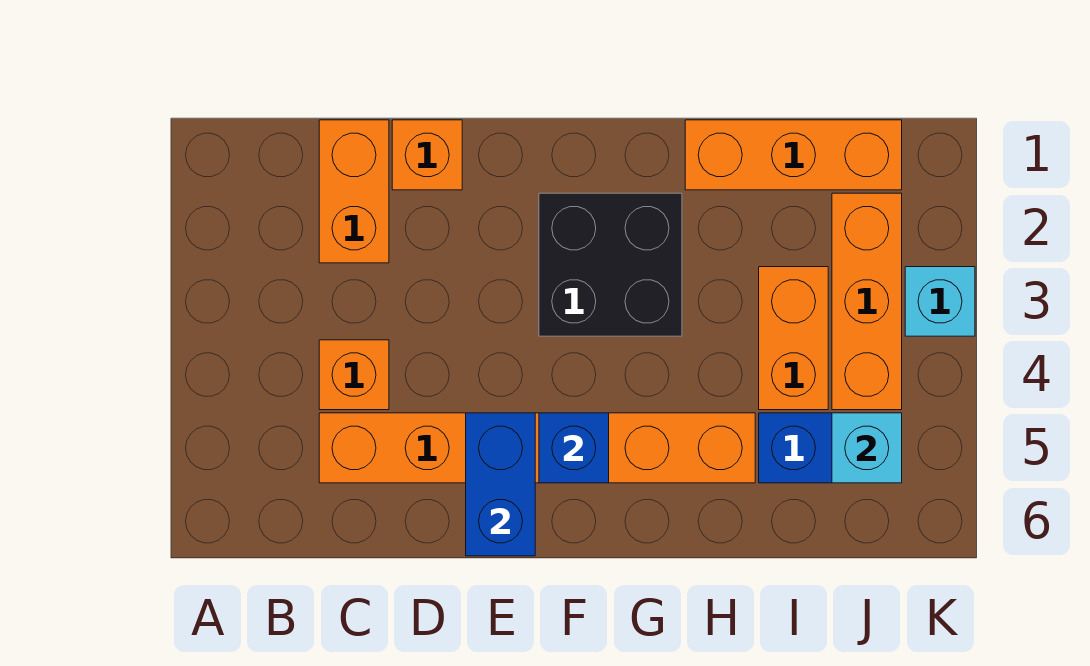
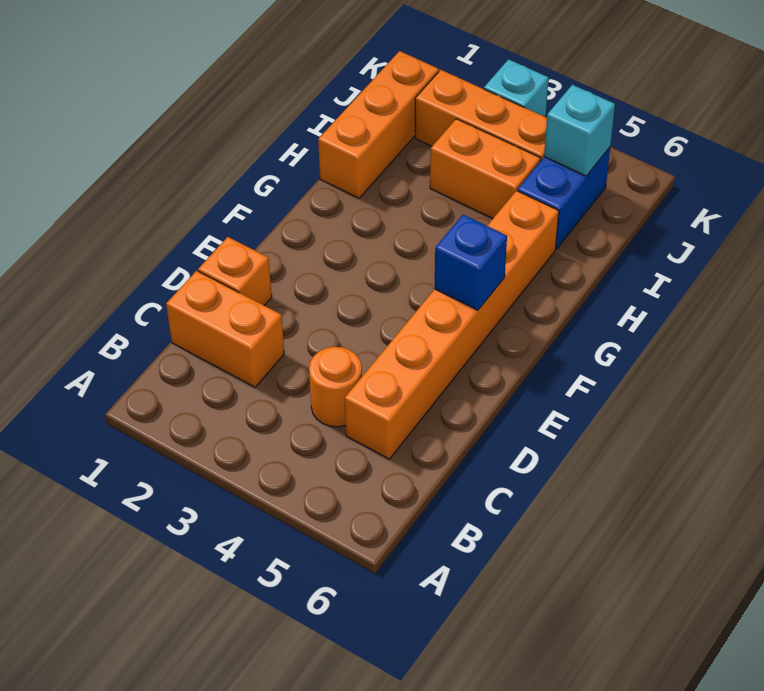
orange brick C4 level 1 -> orange round brick C4 level 1
blue brick E5:E6 level 2 -> none
black brick F2:G3 level 1 -> none

